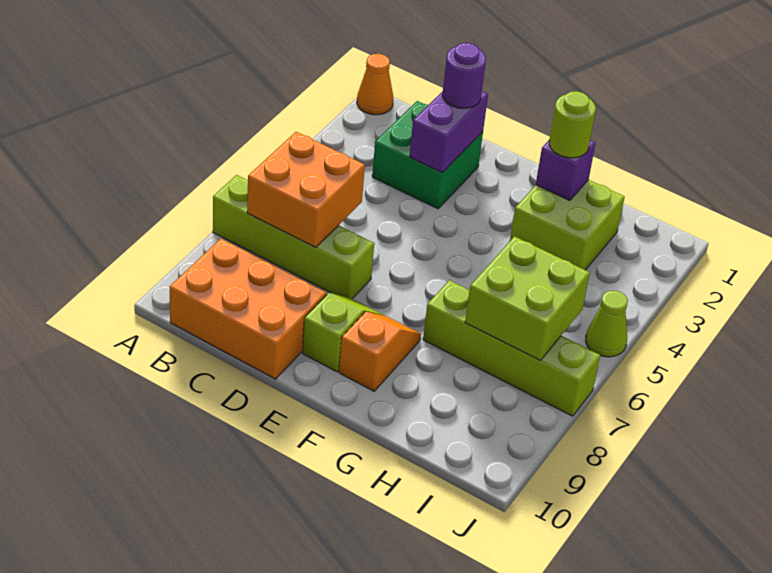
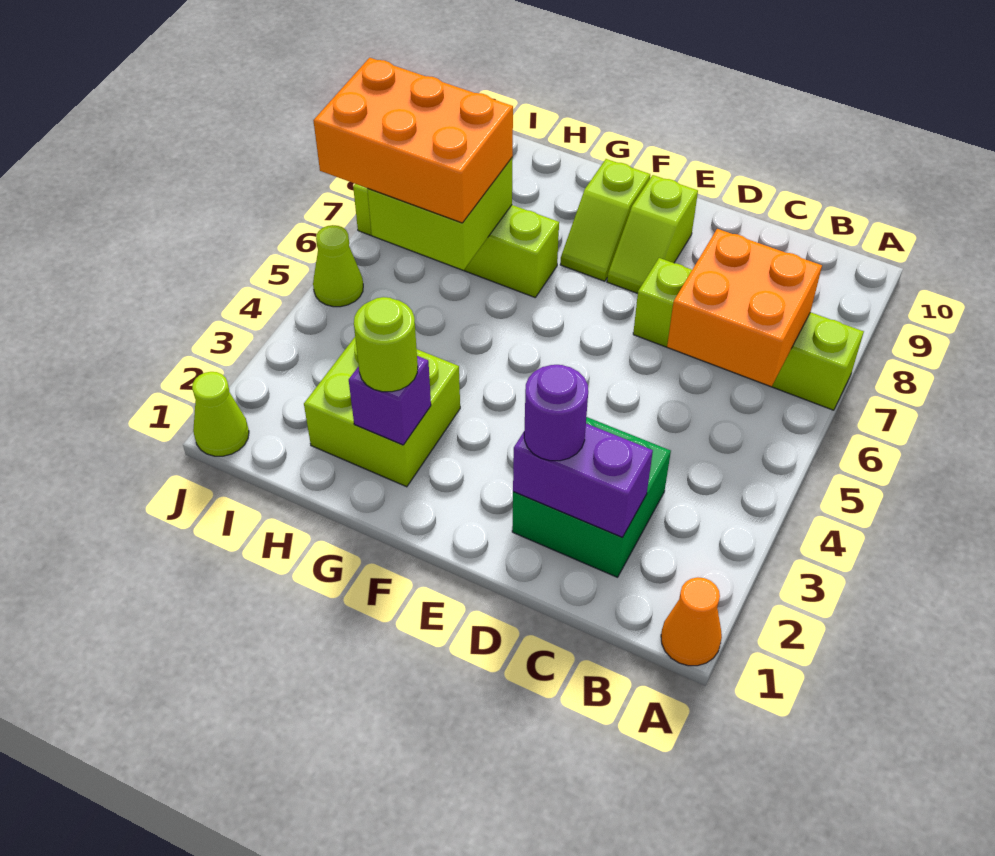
orange brick B9:D10 level 1 -> orange brick H6:J7 level 3
purple brick D2:D3 level 2 -> purple brick C2:D2 level 2
orange slope F8:F9 level 1 top 9 -> lime slope F8:F9 level 1 top 9
none -> lime cone J1 level 1

